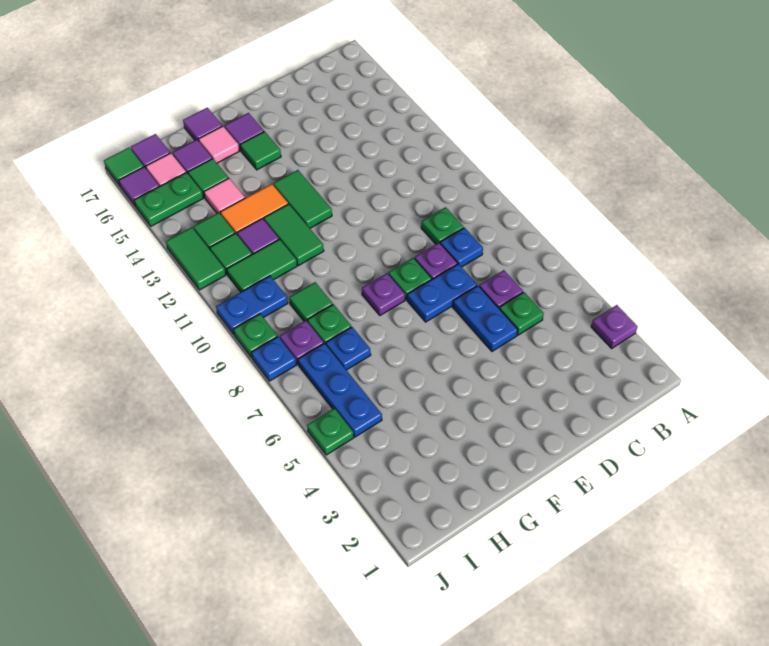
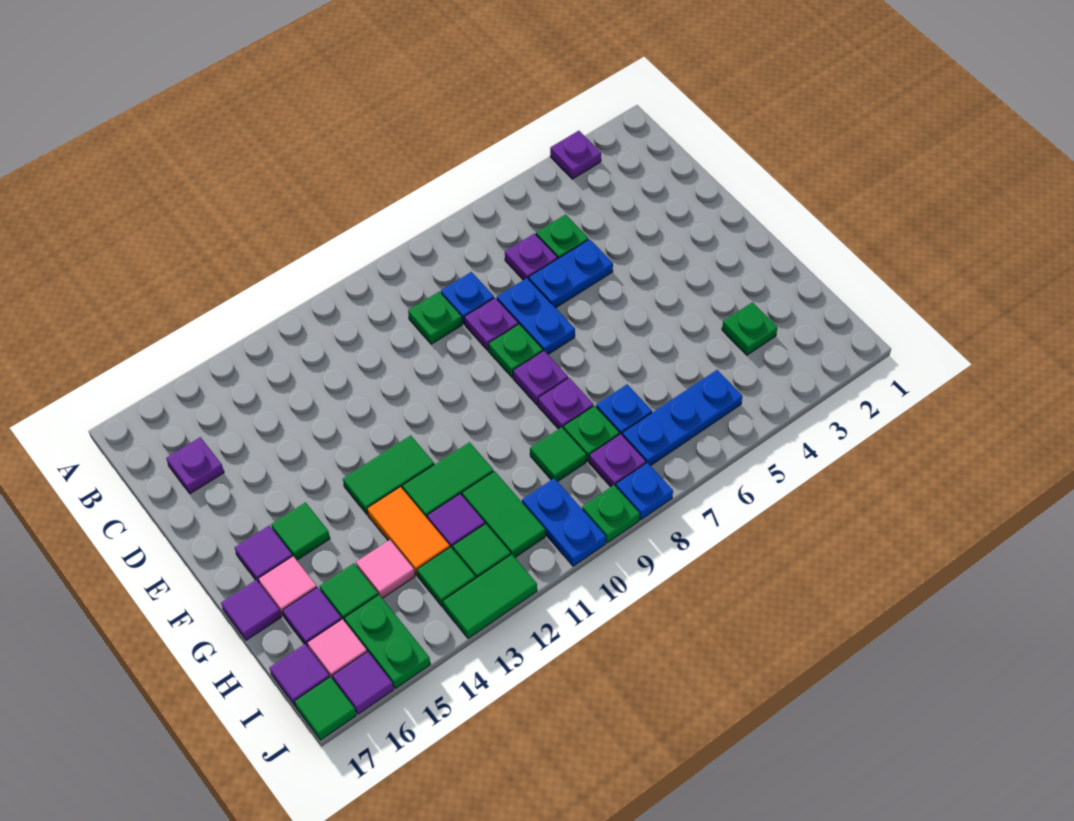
none -> purple plate C16 level 1
none -> purple plate G8 level 1
green plate J5 level 1 -> green plate H3 level 1

